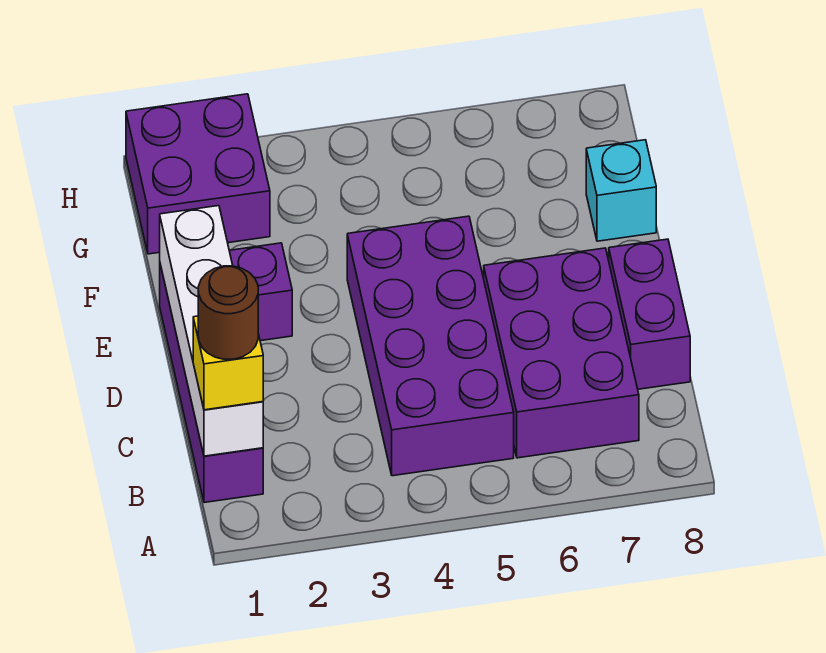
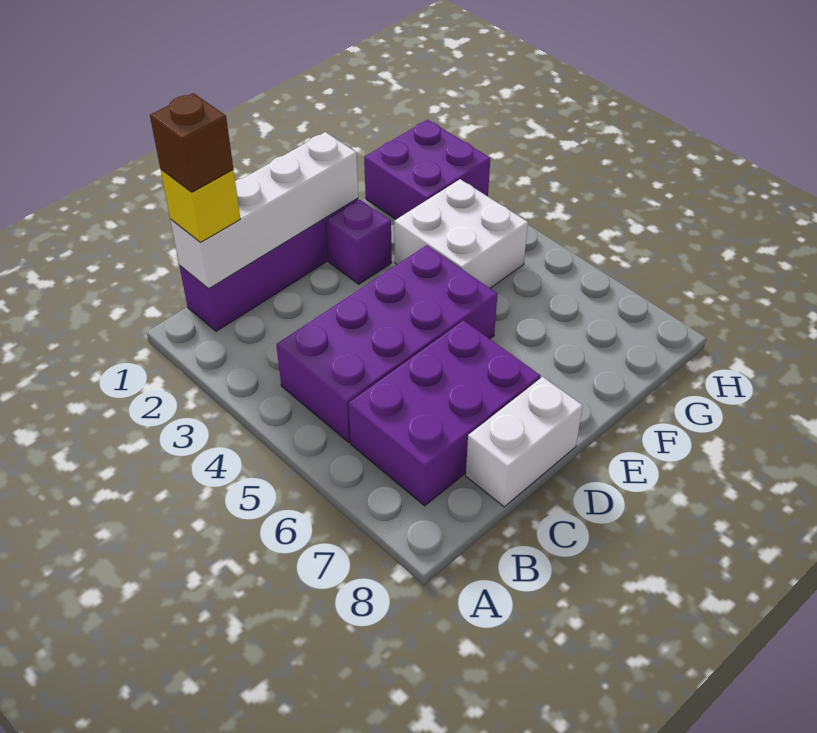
brown round brick B1 level 4 -> brown brick B1 level 4
purple brick C8:D8 level 1 -> white brick C8:D8 level 1
none -> white brick F3:G4 level 1
cyan brick F8 level 1 -> none

